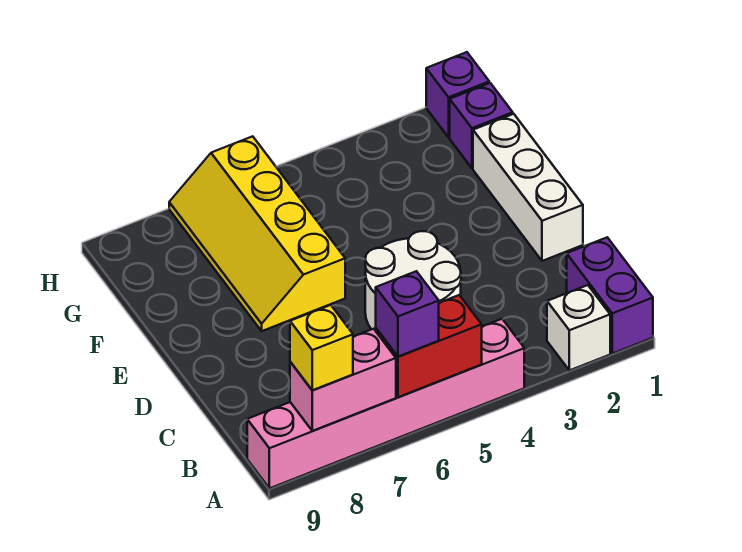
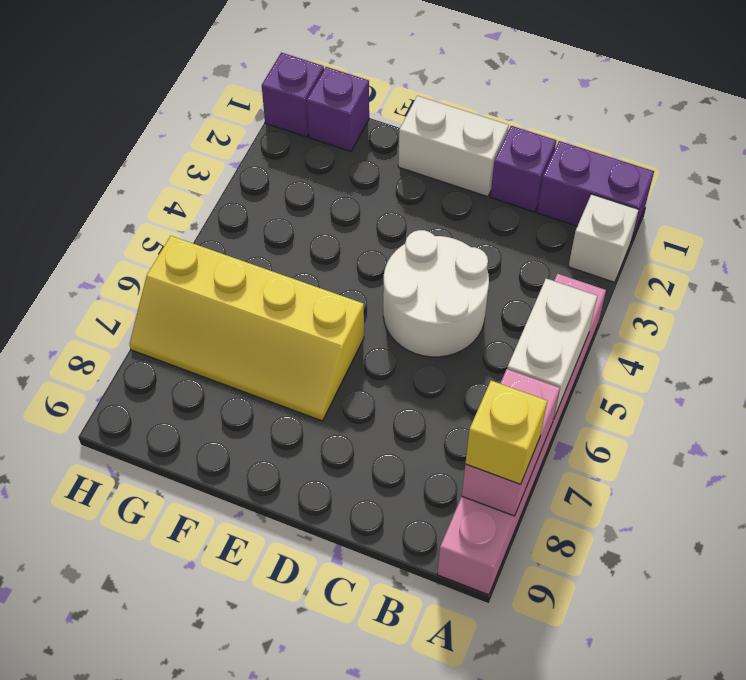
red brick A5:A6 level 2 -> white brick A5:A6 level 2
purple brick A6 level 3 -> purple brick C1 level 1
white brick D1:F1 level 1 -> white brick D1:E1 level 1

